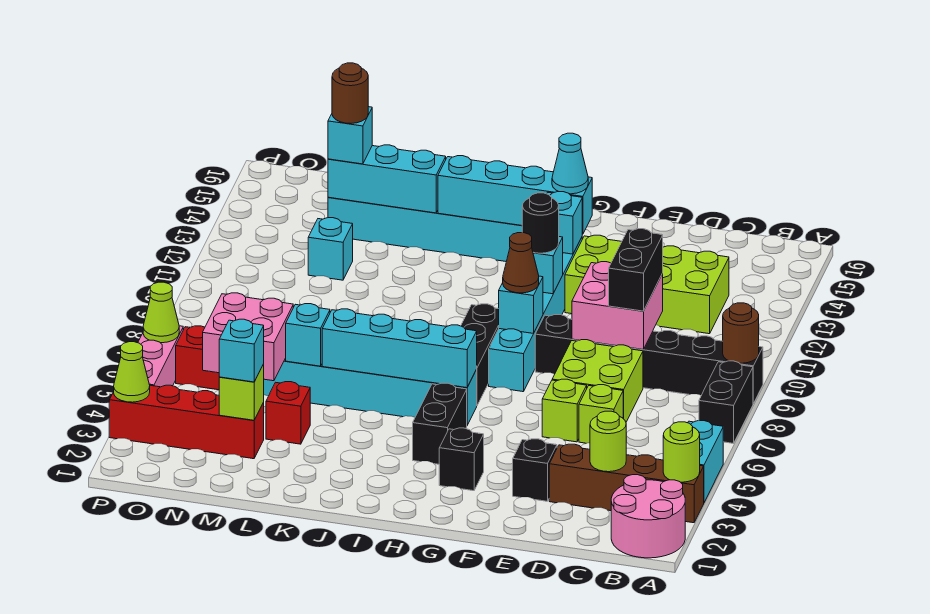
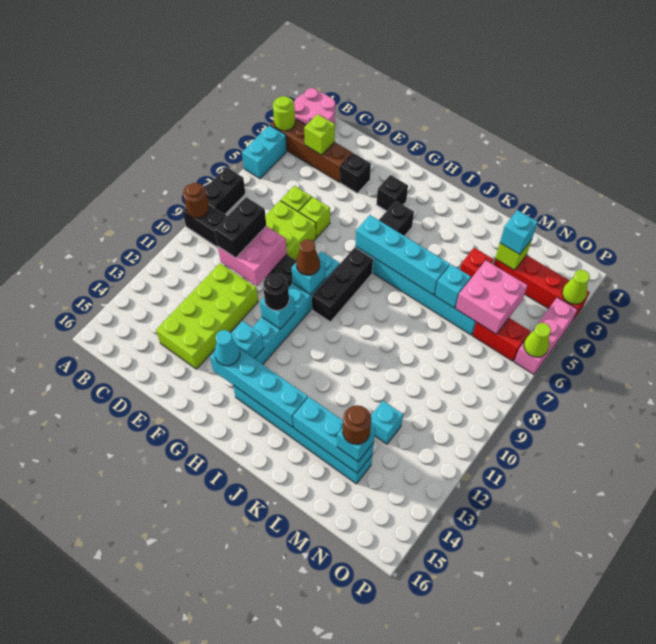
lime round brick C3 level 2 -> lime brick C3 level 2
lime brick C12:F13 level 1 -> lime brick D11:E14 level 1

